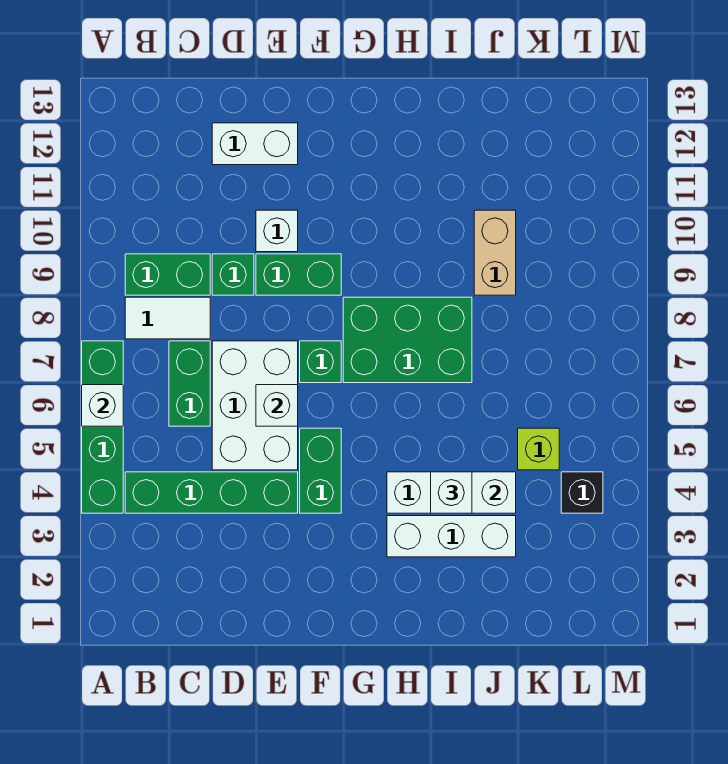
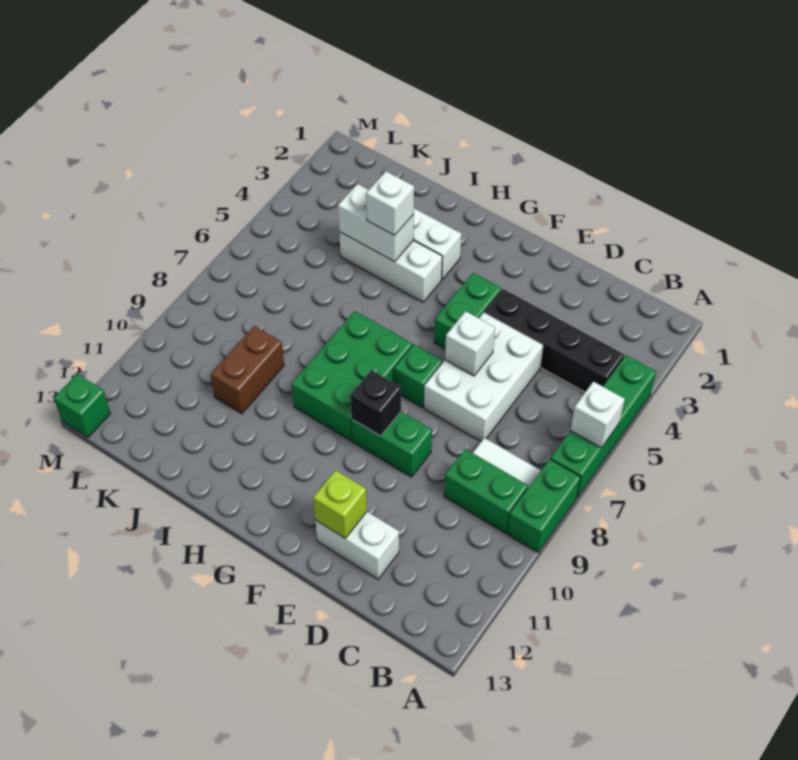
green brick B4:E4 level 1 -> black brick B4:E4 level 1
green brick C6:C7 level 1 -> green brick A8:A9 level 1
green brick D9 level 1 -> green brick M13 level 1
white brick E10 level 1 -> none
green brick G7:I8 level 1 -> green brick G7:H9 level 1
tan brick J9:J10 level 1 -> brown brick J9:J10 level 1
lime brick K5 level 1 -> lime brick E12 level 2
black brick L4 level 1 -> black brick F9 level 2

